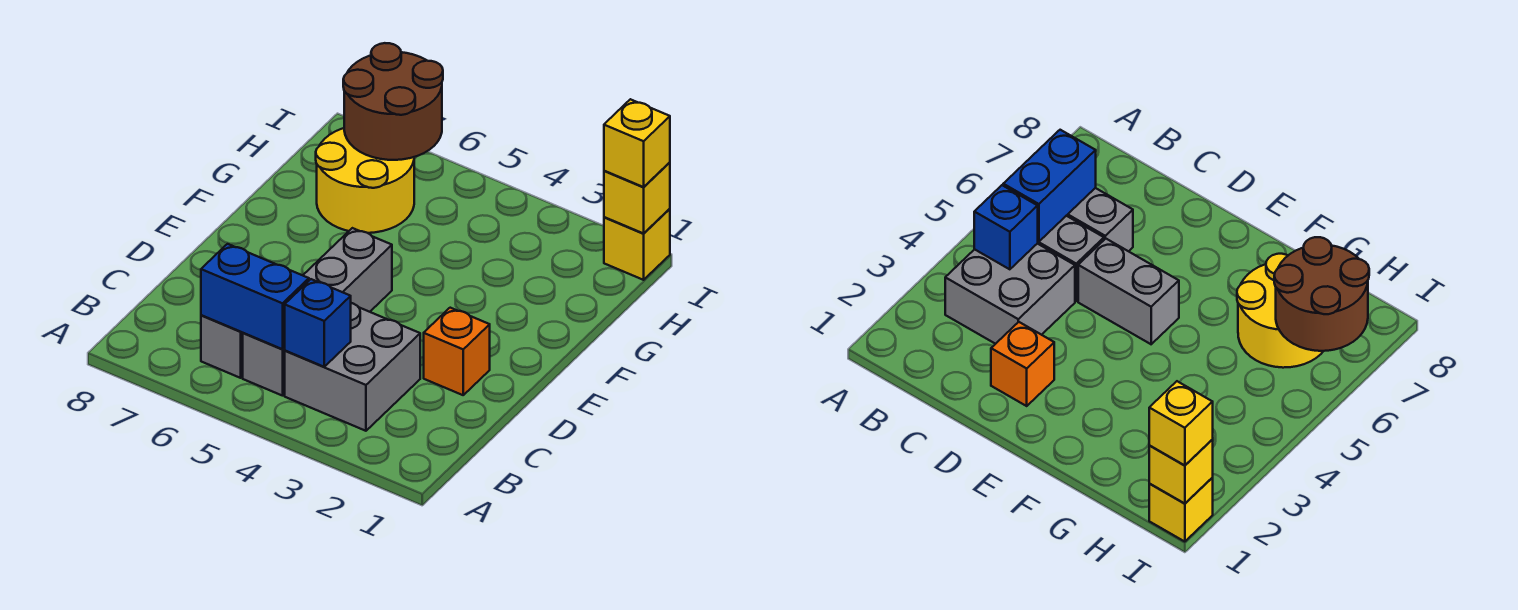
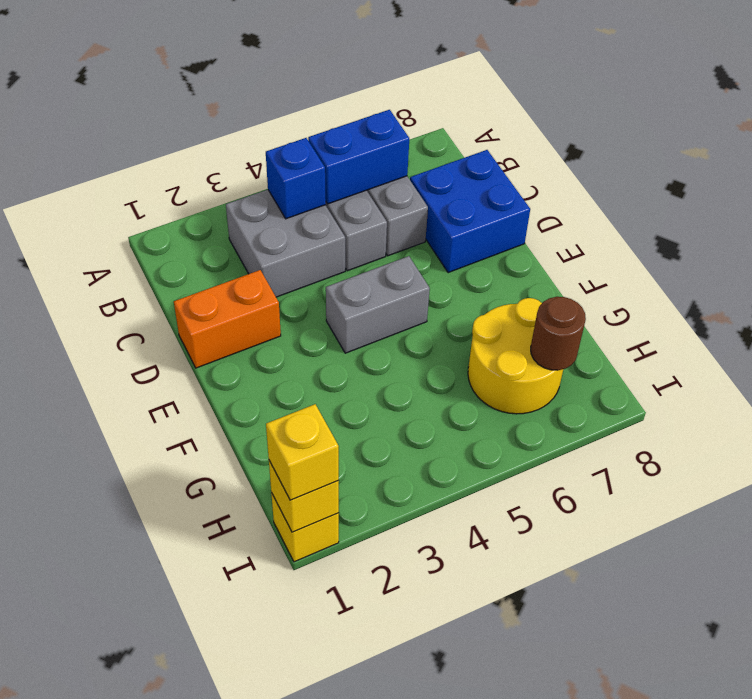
none -> blue brick C7:D8 level 1
orange brick D2 level 1 -> orange brick D1:D2 level 1
grey brick D5:E5 level 1 -> grey brick E4:E5 level 1
brown round brick H6:I7 level 2 -> brown round brick H7 level 2

